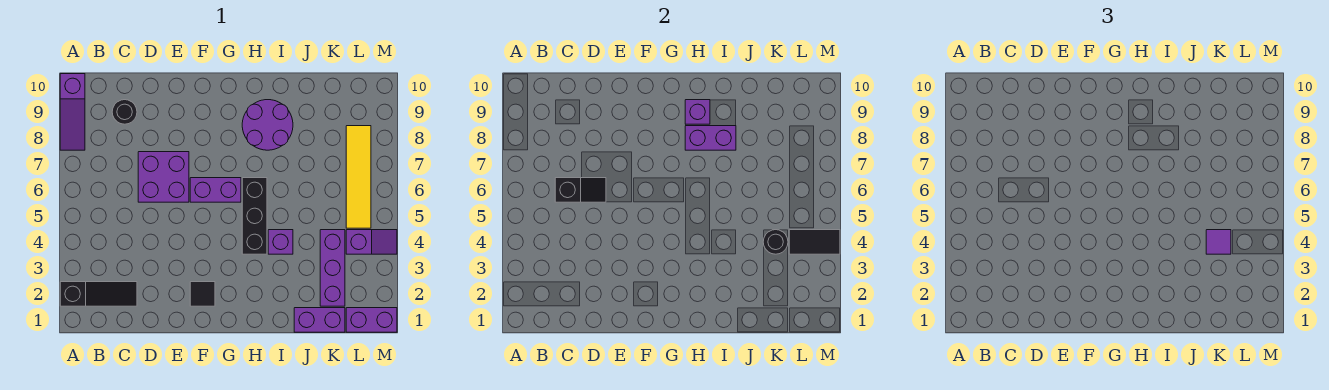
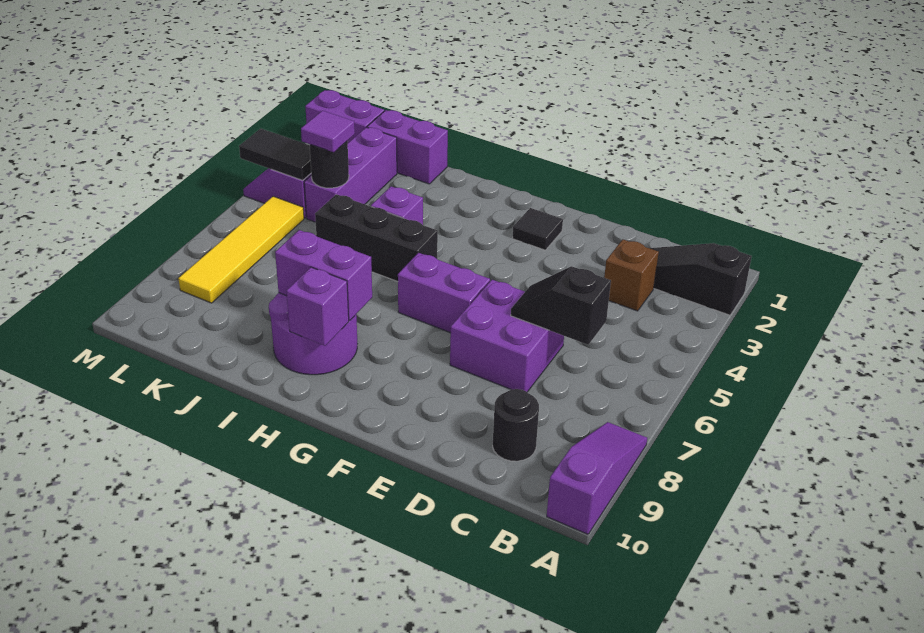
none -> brown brick C3 level 1
black brick H4:H6 level 1 -> black brick H5:J5 level 1

